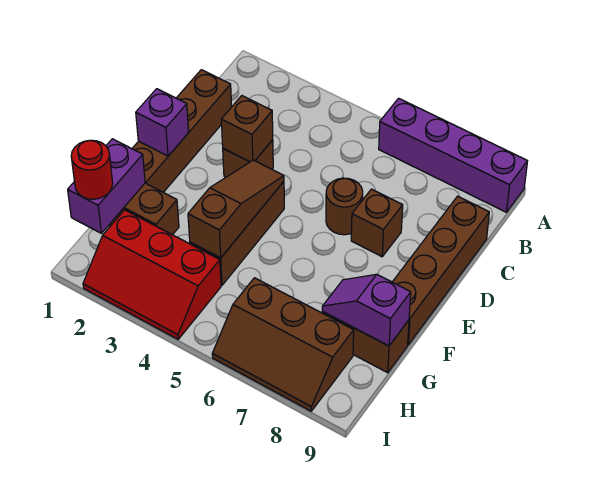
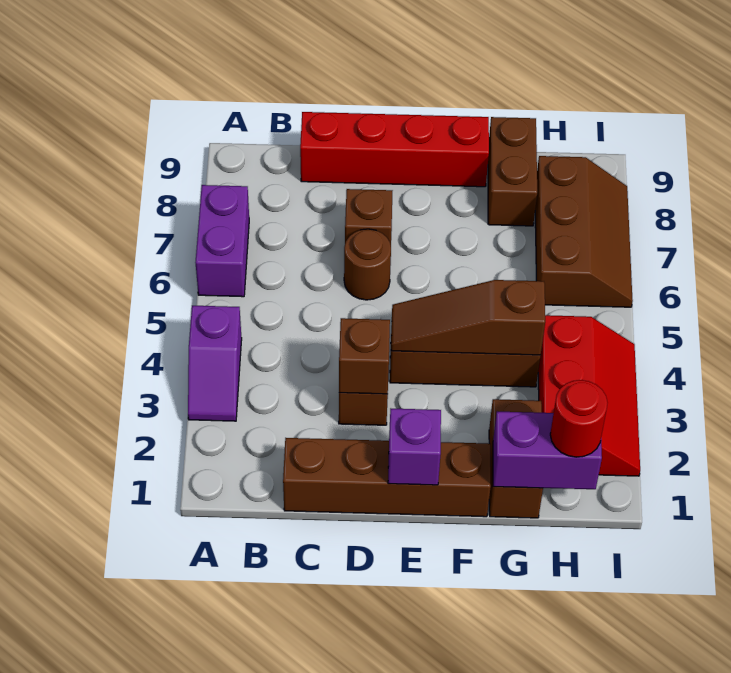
purple brick A6:A9 level 1 -> purple brick A6:A7 level 1
brown brick C9:F9 level 1 -> red brick C9:F9 level 1
purple slope G8:G9 level 2 top 9 -> purple slope A3:A4 level 1 top 4

